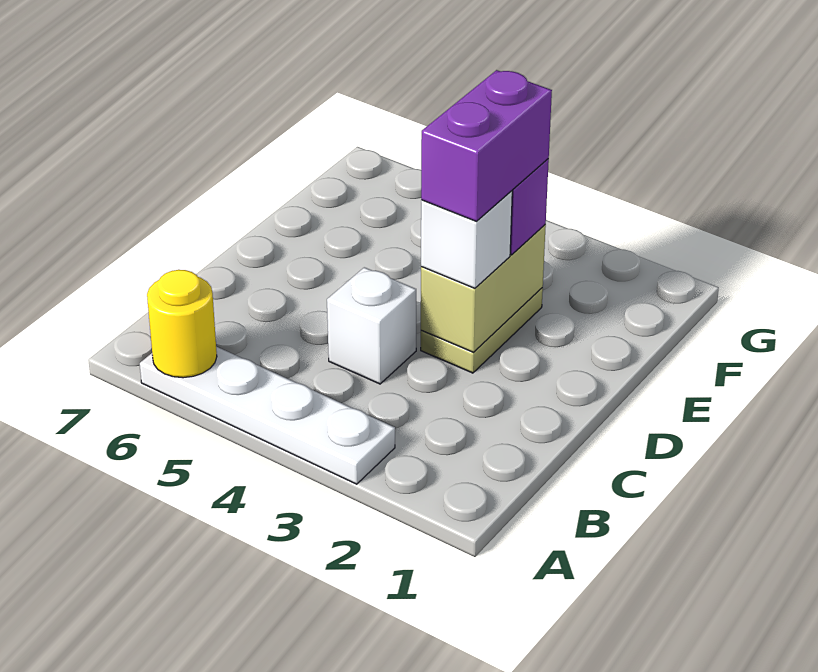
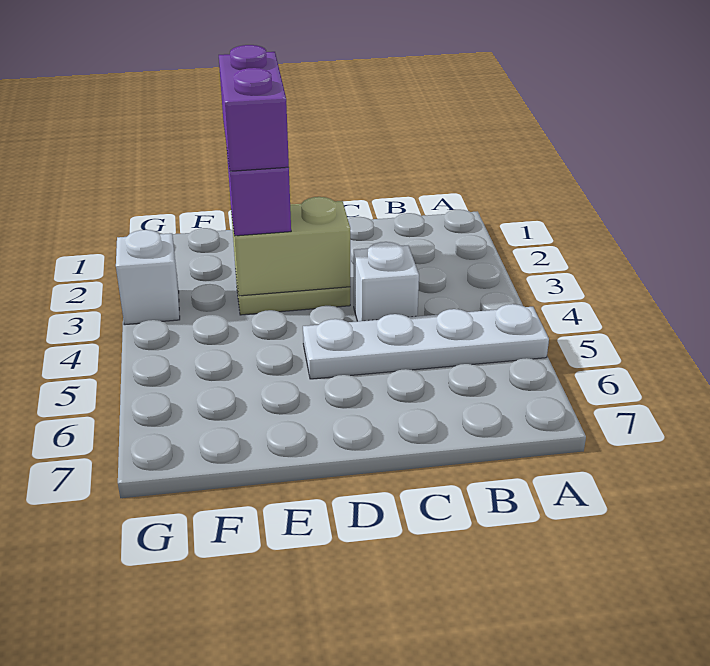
white plate A3:A6 level 1 -> white plate A5:D5 level 1
yellow round brick A6 level 2 -> none
white brick D3 level 3 -> white brick G3 level 1
purple brick D3:E3 level 4 -> purple brick E2:E3 level 4

